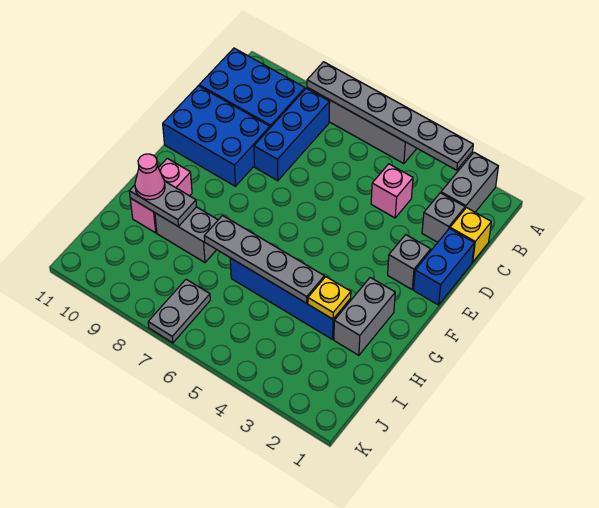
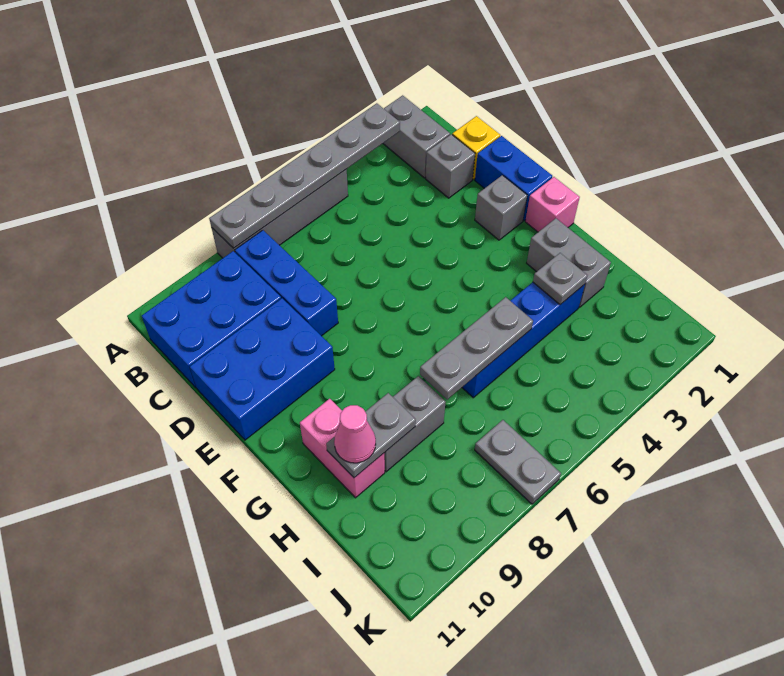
pink brick C4 level 1 -> pink brick F1 level 1
yellow plate H3 level 2 -> grey plate H3 level 2
grey plate H4:H7 level 2 -> grey plate H5:H7 level 2

